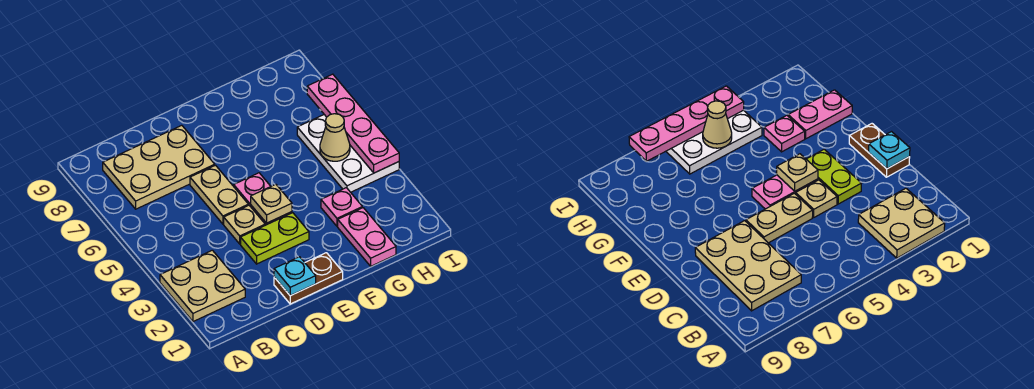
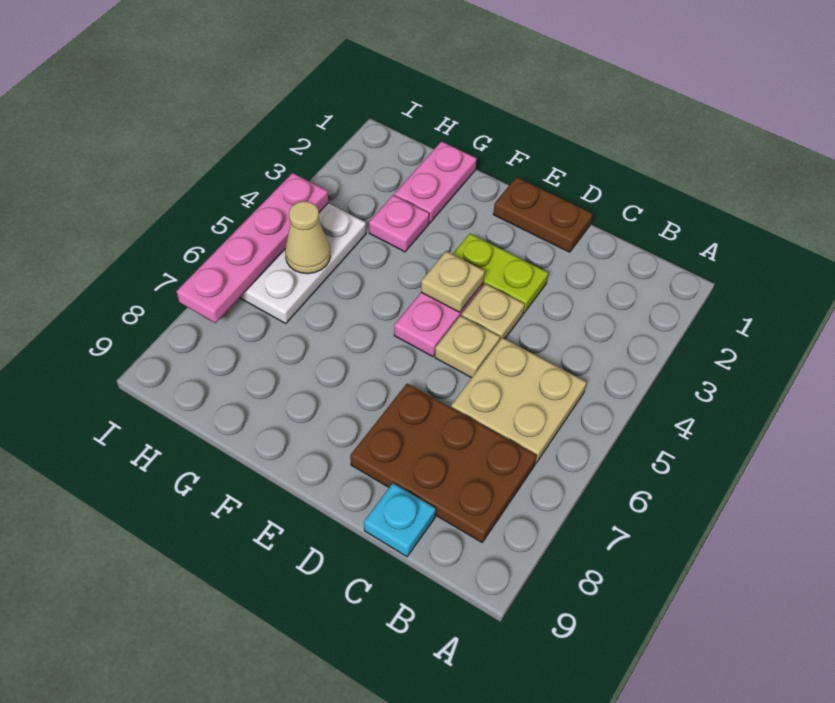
tan plate A2:B3 level 1 -> tan plate B5:C6 level 1
tan plate B7:D8 level 1 -> brown plate B7:D8 level 1
cyan plate D1 level 2 -> cyan plate C9 level 1
tan plate D5:D6 level 1 -> tan plate D5 level 1

